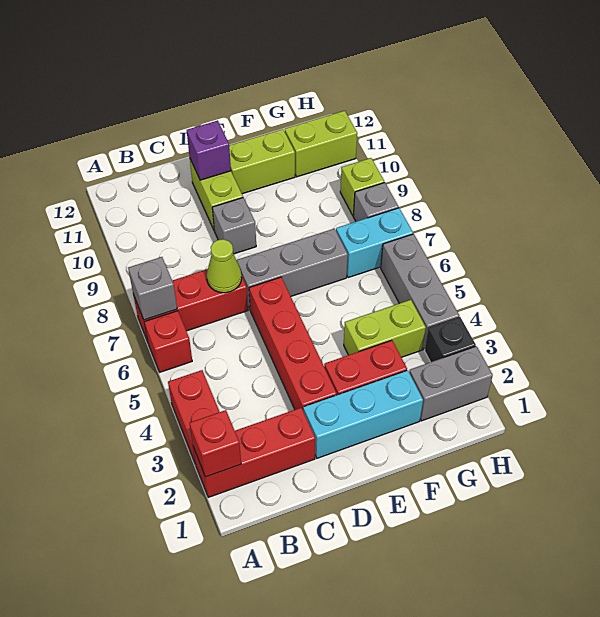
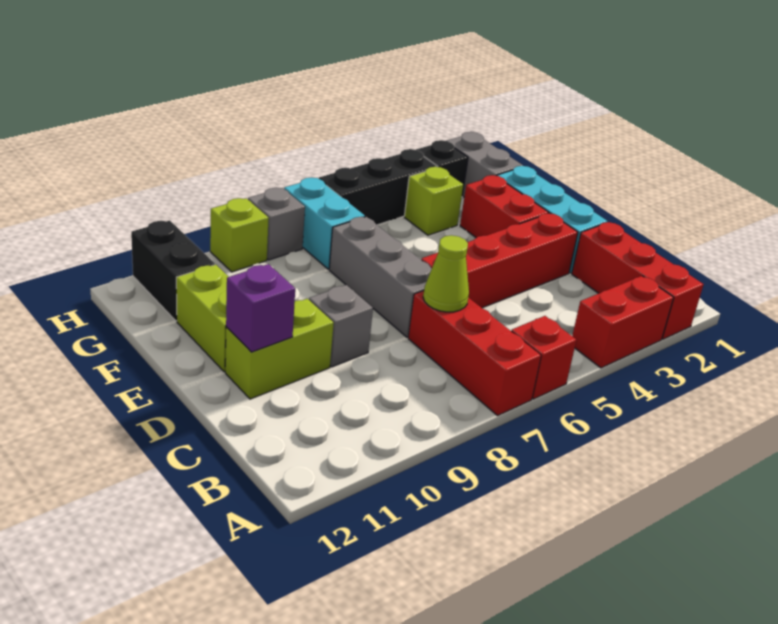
red brick A2 level 2 -> none
grey brick A7 level 2 -> none
lime brick F4:G4 level 1 -> lime brick G4 level 1
lime brick G11:H11 level 1 -> black brick G11:H11 level 1
grey brick H4:H6 level 1 -> black brick H4:H6 level 1

